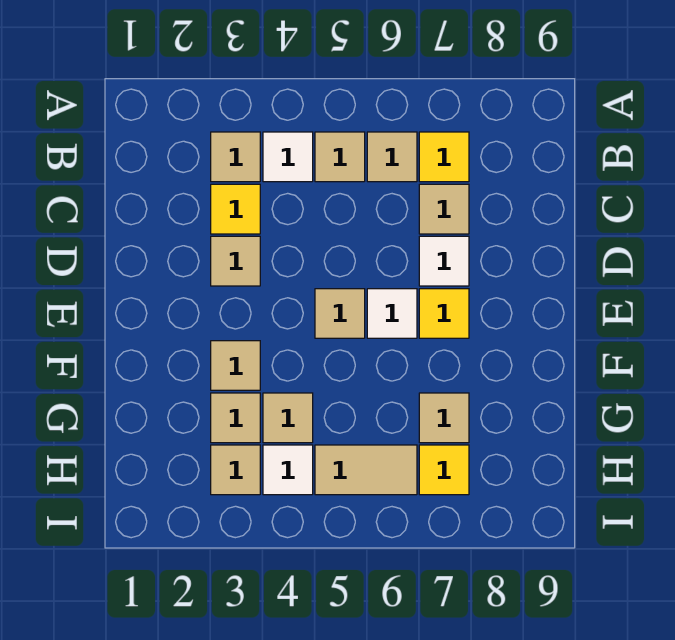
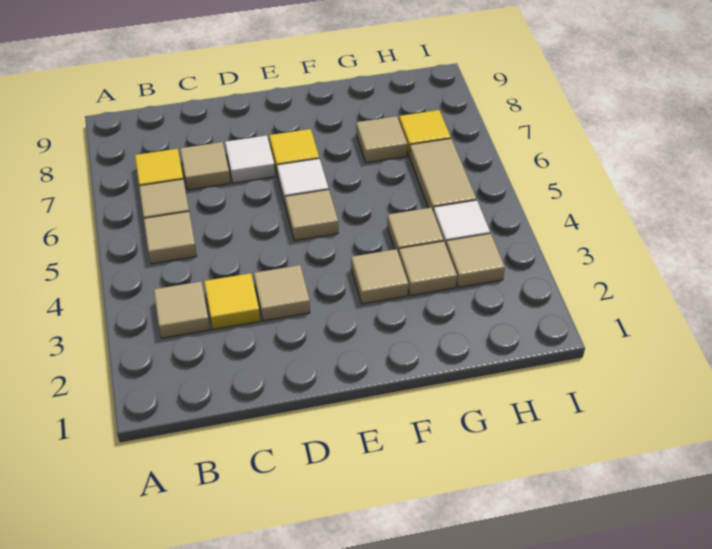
white tile B4 level 1 -> none

